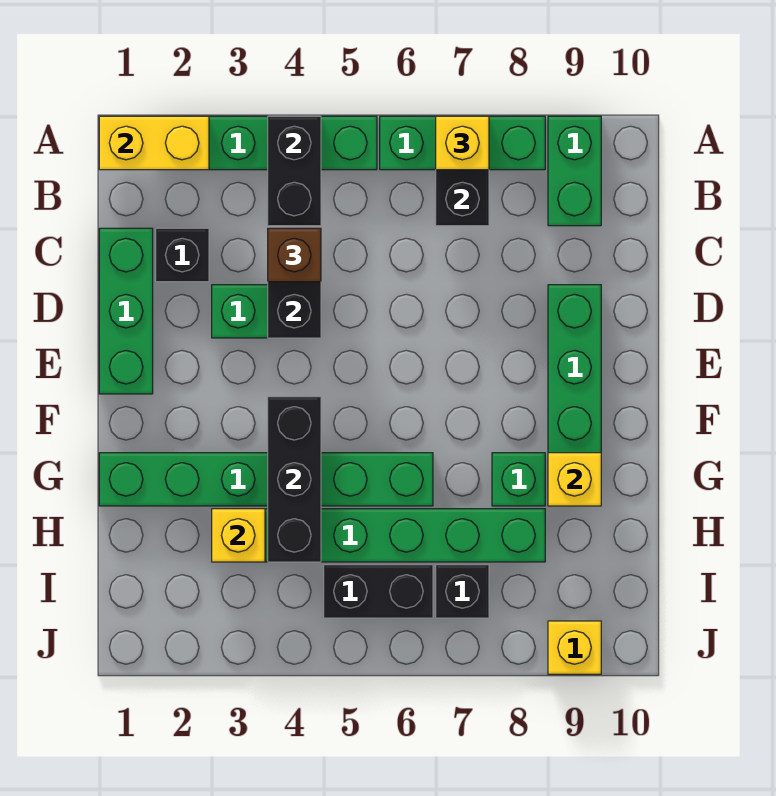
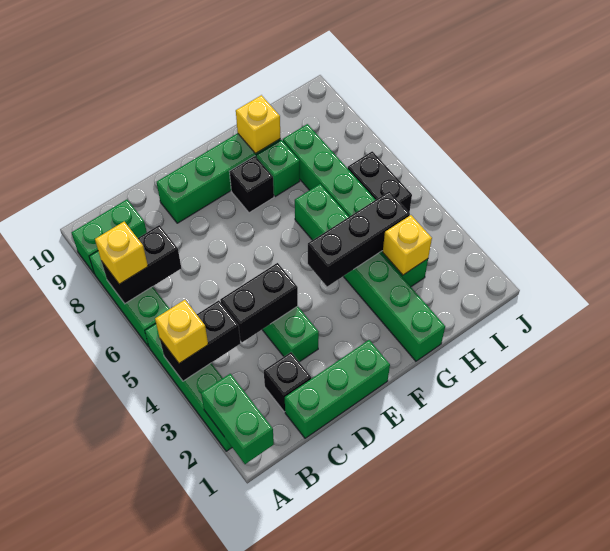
yellow brick A1:A2 level 2 -> green brick A1:A2 level 2
brown brick C4 level 3 -> none
black brick I7 level 1 -> black brick F8 level 1
yellow brick J9 level 1 -> yellow brick A4 level 3

